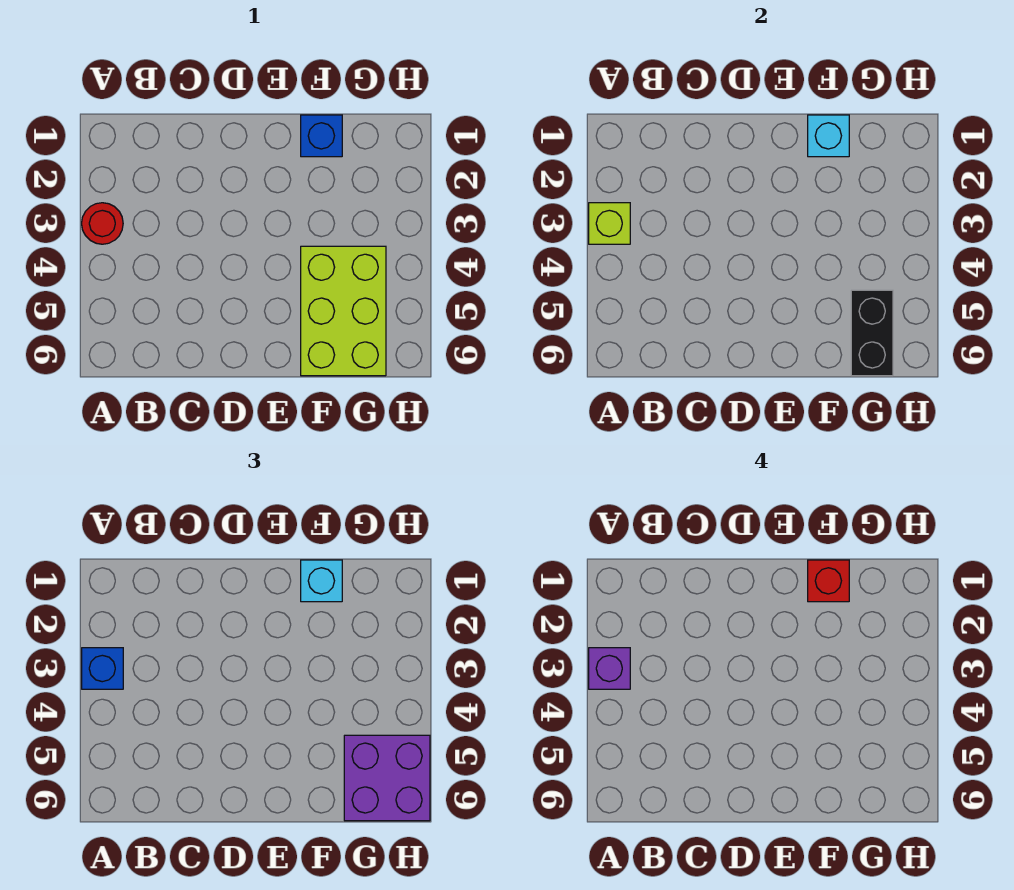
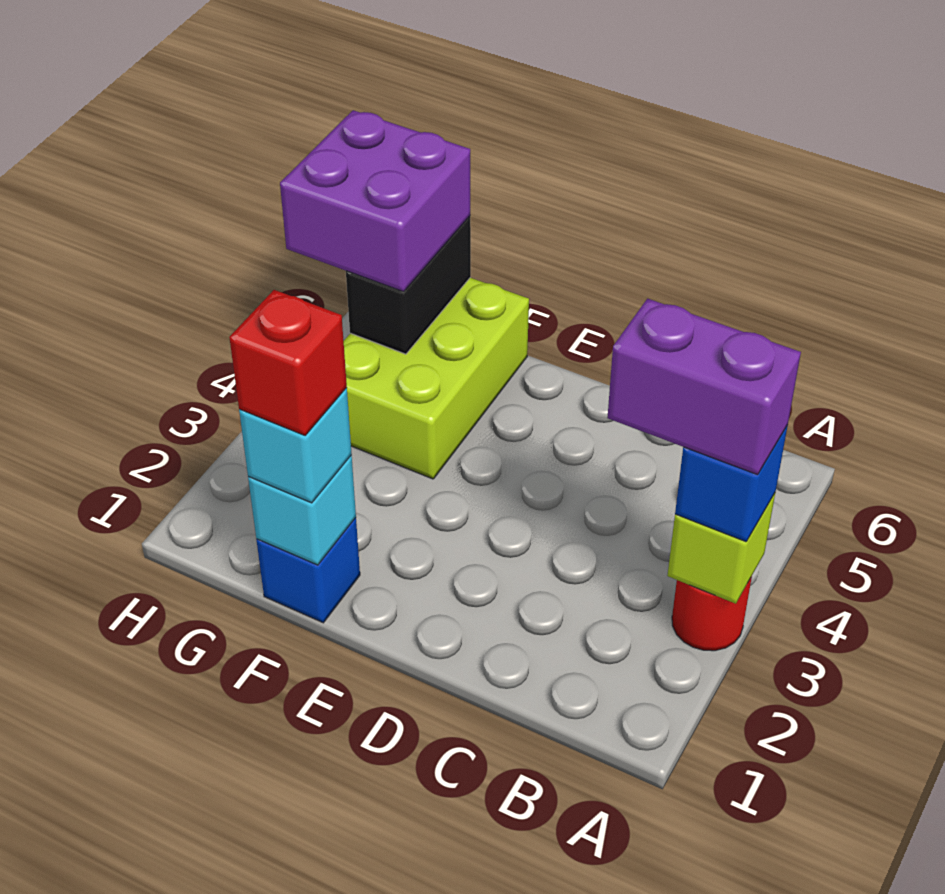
purple brick A3 level 4 -> purple brick A3:B3 level 4

